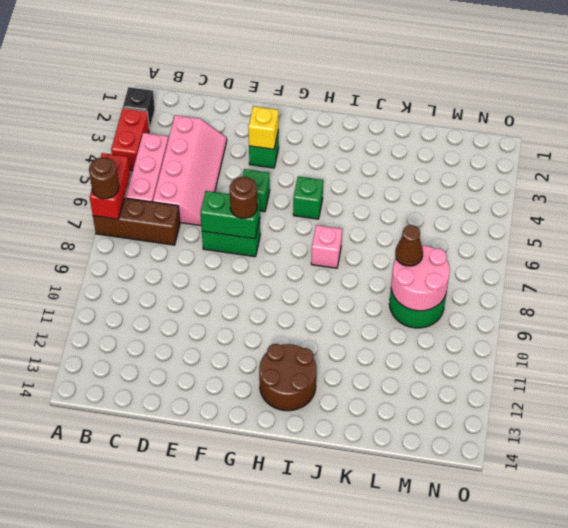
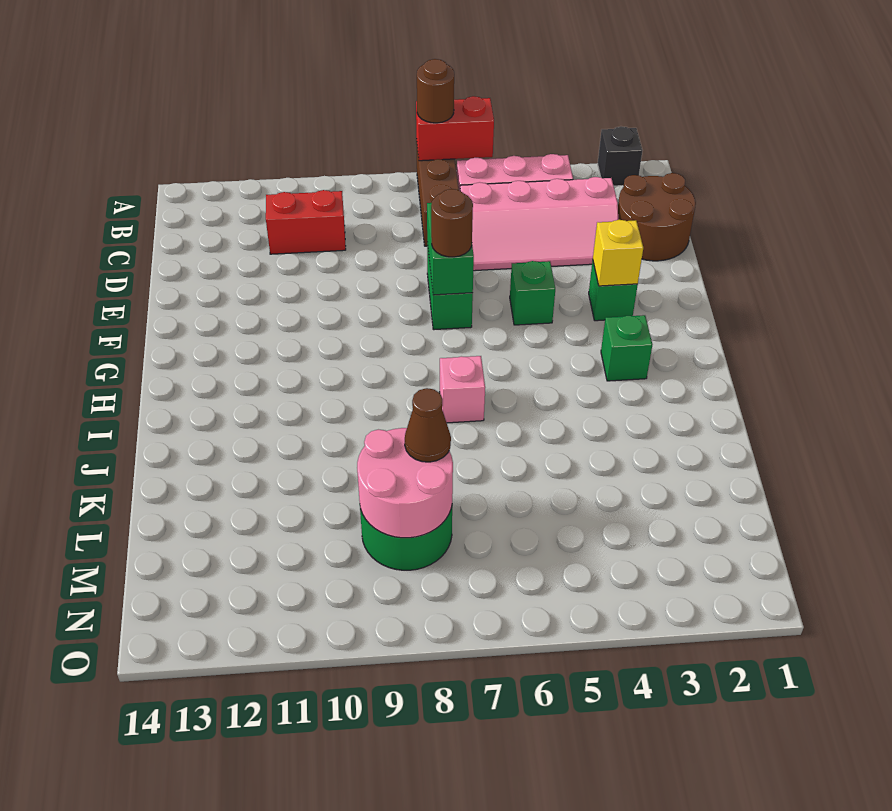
red brick A3:A4 level 1 -> red brick C10:C11 level 1
green brick H5 level 1 -> green brick H3 level 1
brown round brick H12:I13 level 1 -> brown round brick C1:D2 level 1

